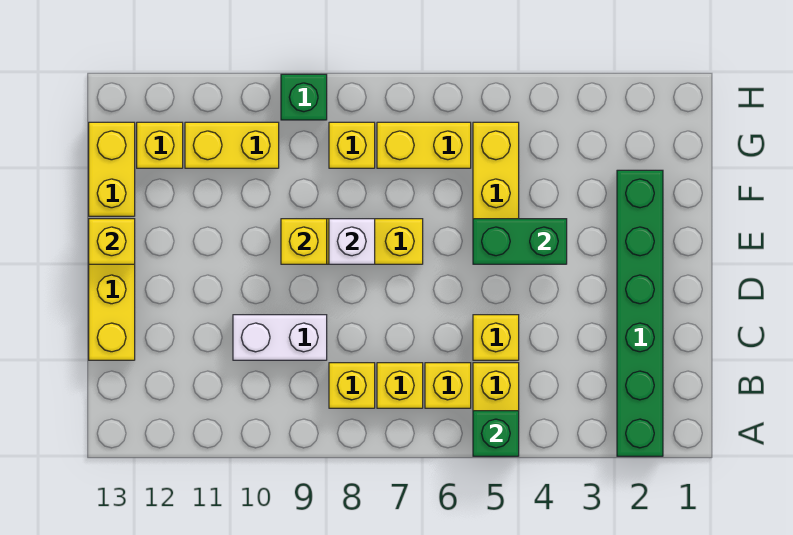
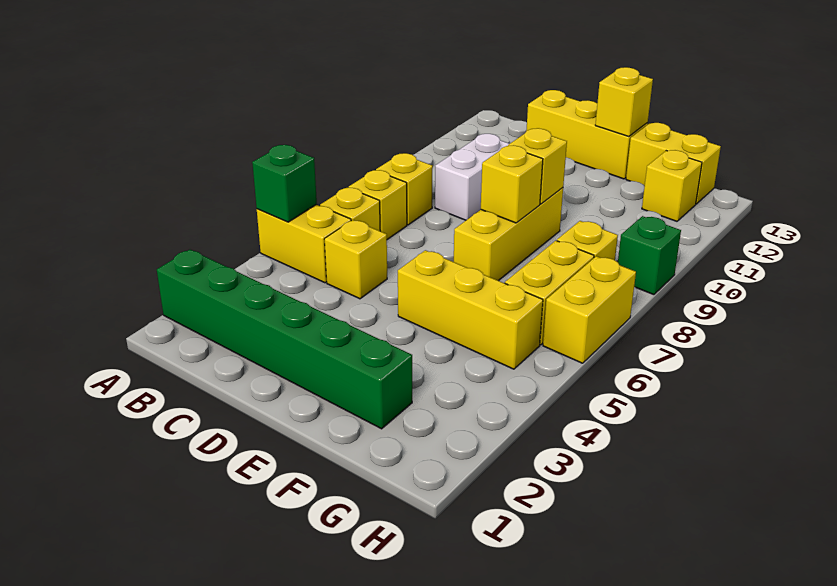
green brick E4:E5 level 2 -> none
white brick E8 level 2 -> yellow brick E8 level 2
yellow brick G10:G11 level 1 -> yellow brick H6:H7 level 1

